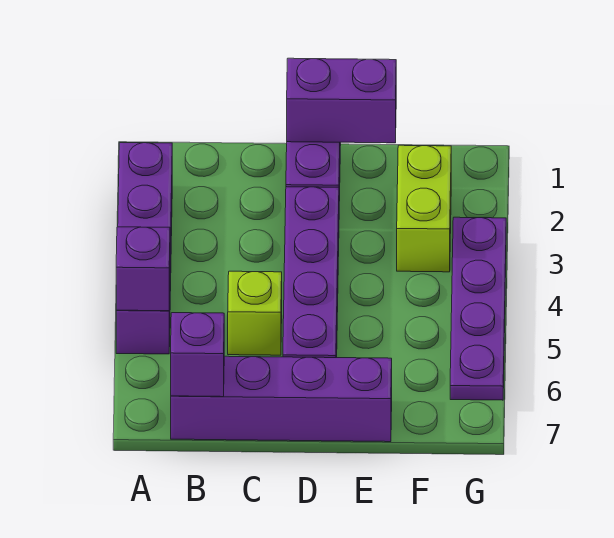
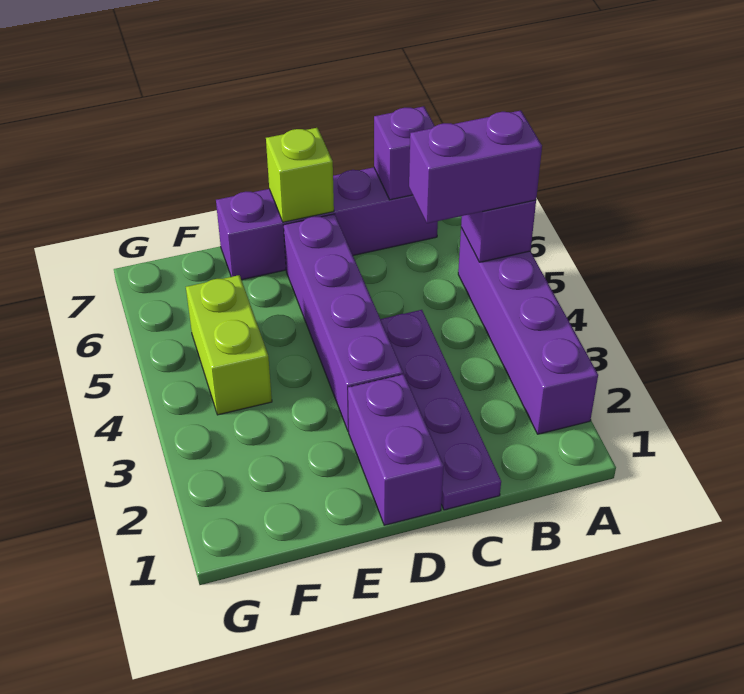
lime brick C5 level 1 -> lime brick D7 level 2
purple brick D1:E1 level 2 -> purple brick A5:B5 level 3
lime brick F2:F3 level 1 -> lime brick F4:F5 level 1
purple plate G3:G6 level 1 -> purple plate C1:C4 level 1

